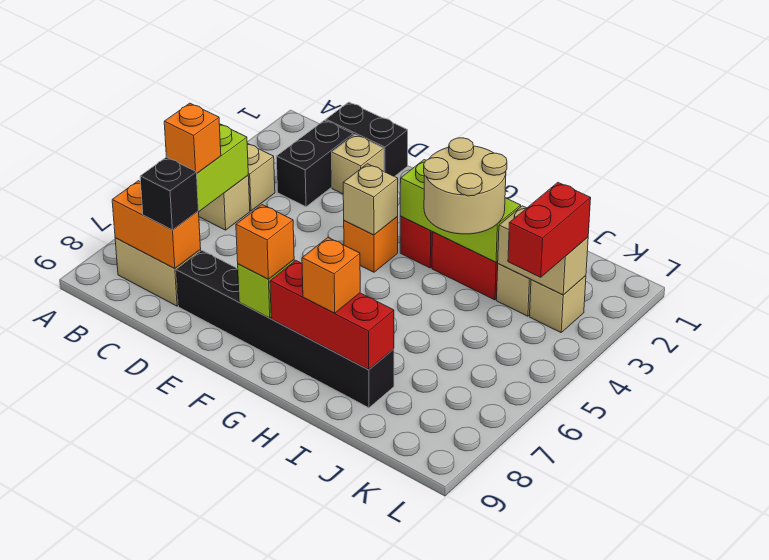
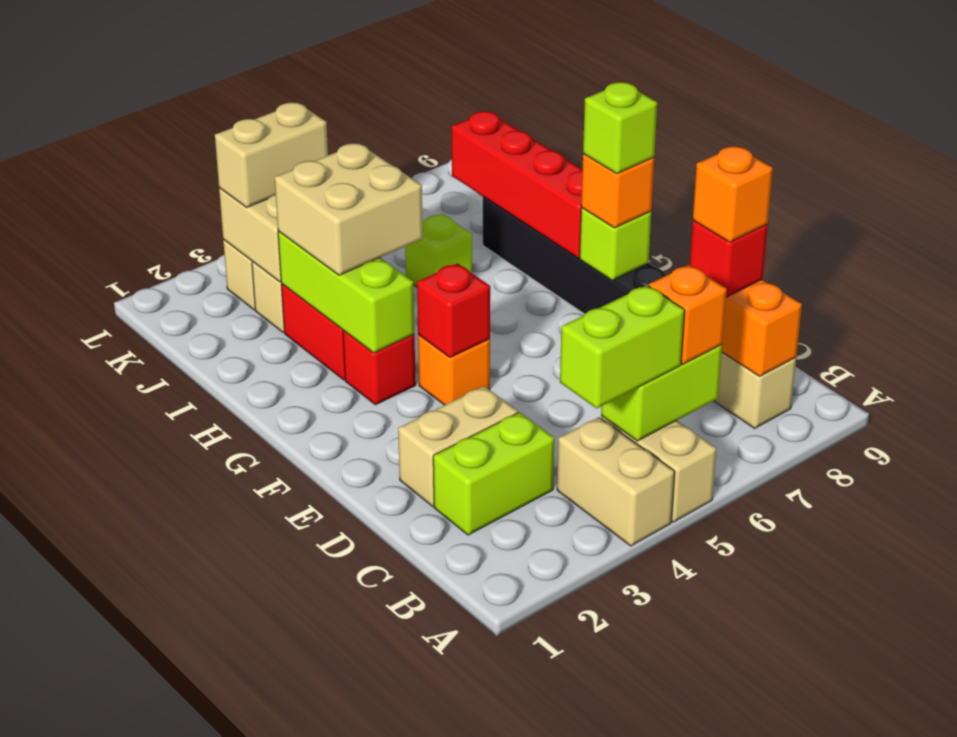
none -> lime brick B4:B5 level 3
black brick C1:D1 level 1 -> none
black brick C2:C3 level 1 -> lime brick C2:C3 level 1
black brick C8 level 3 -> red brick C8 level 3
tan brick D2 level 1 -> tan brick D2:D3 level 1
tan brick F4 level 2 -> red brick F4 level 2
none -> lime brick F8 level 4
red brick G8:I8 level 2 -> red brick G8:J8 level 2
tan round brick H3:I4 level 3 -> tan brick H3:I4 level 3
orange brick H8 level 3 -> orange brick C8 level 4
none -> lime brick I6 level 1
red brick K3:K4 level 3 -> tan brick K3:K4 level 3

